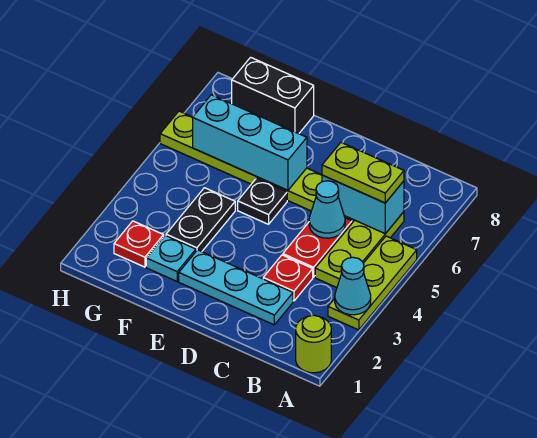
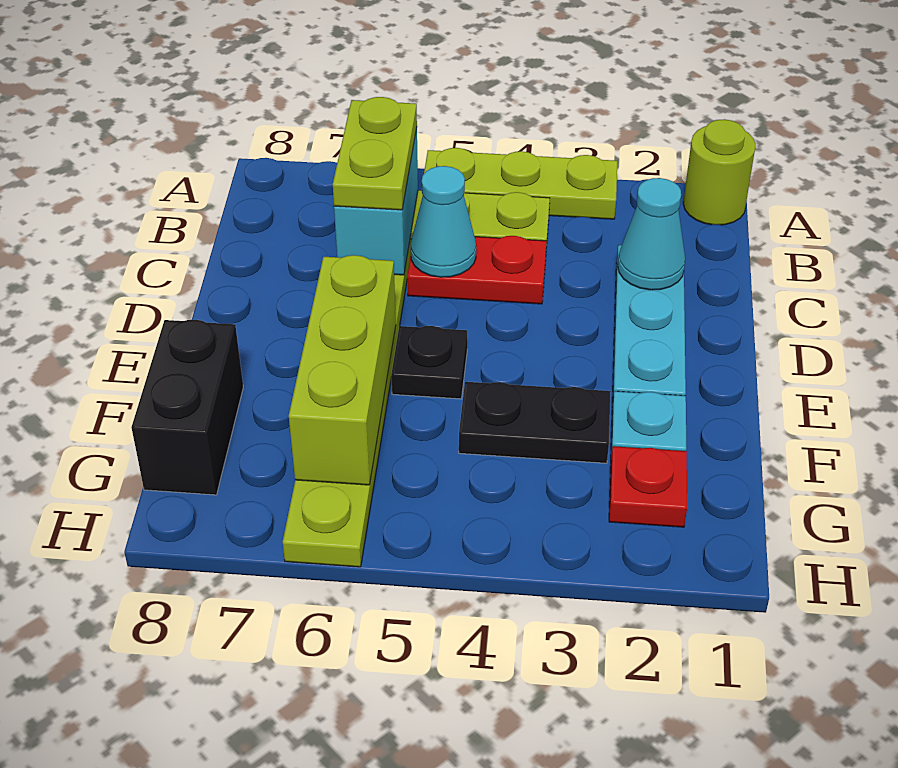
cyan cone A3 level 2 -> cyan cone C2 level 2
red plate C3 level 1 -> none
cyan brick E6:G6 level 2 -> lime brick E6:G6 level 2

